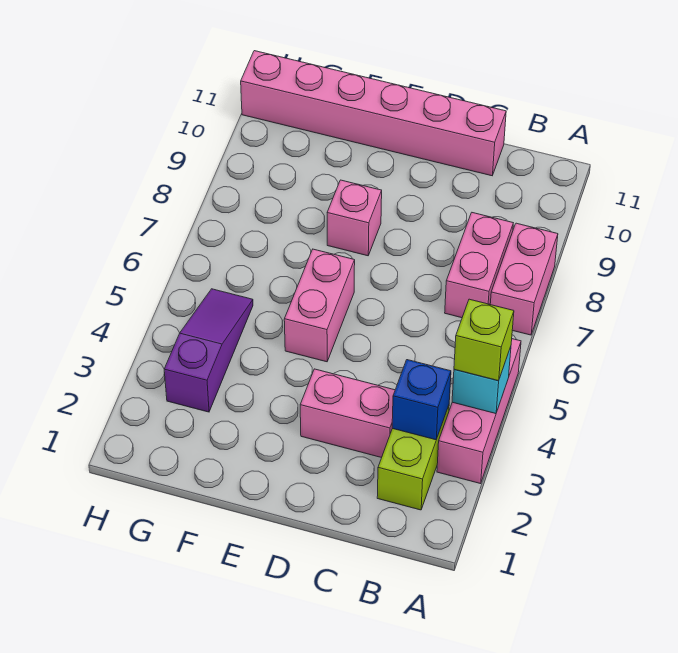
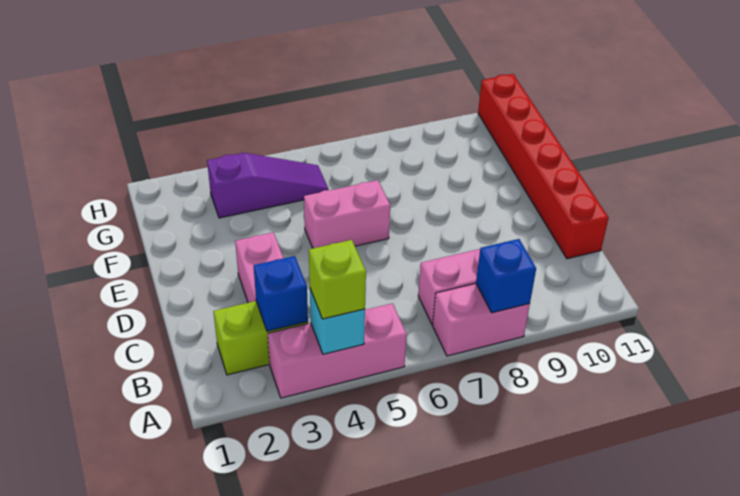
none -> blue brick A8 level 2
pink brick C11:H11 level 1 -> red brick C11:H11 level 1
pink brick E8 level 1 -> none

